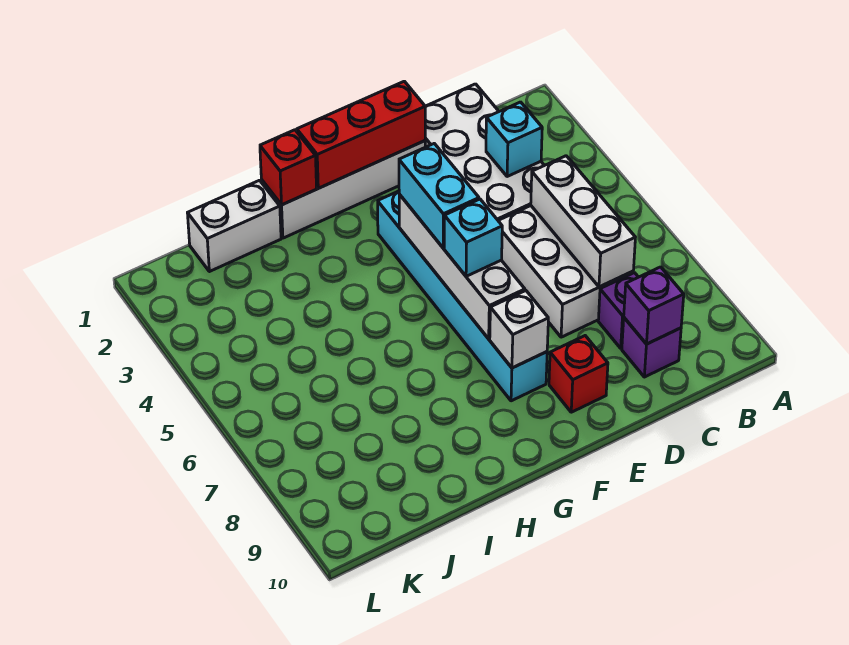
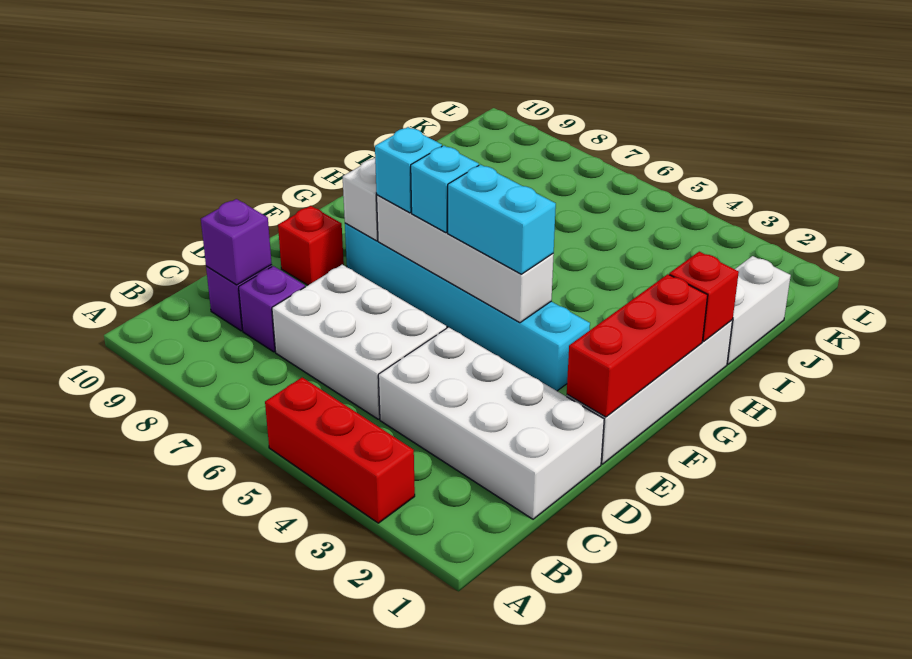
none -> red brick A3:A5 level 1
cyan brick C3 level 2 -> cyan brick F7 level 3
white brick C5:C7 level 2 -> none

